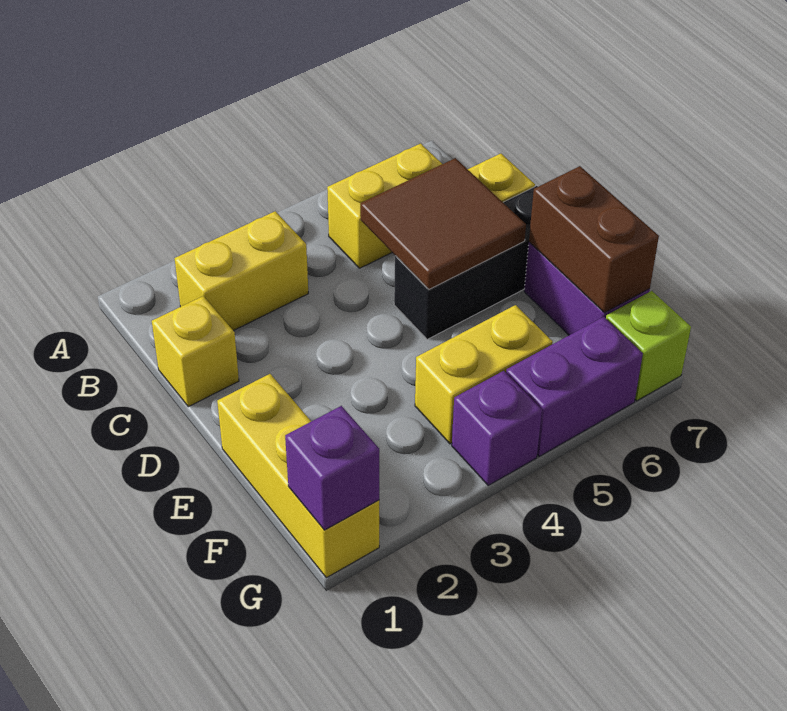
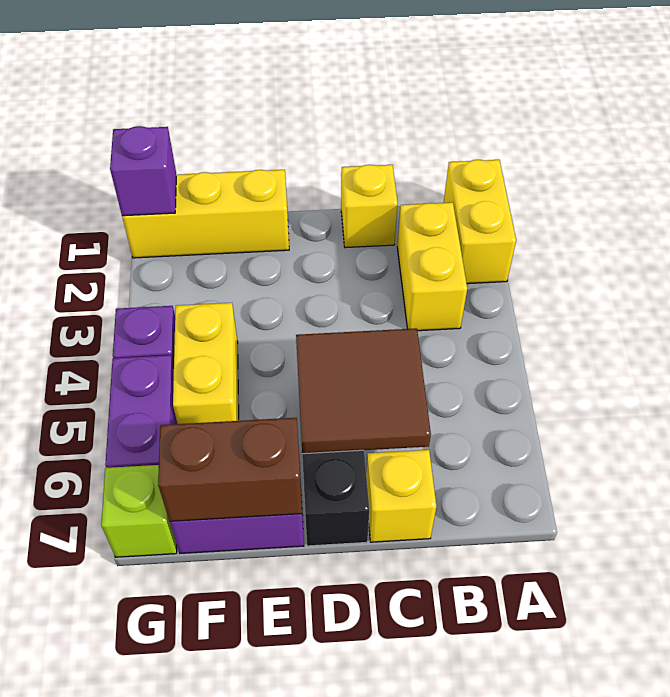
yellow brick B5:B6 level 1 -> yellow brick A1:A2 level 1

